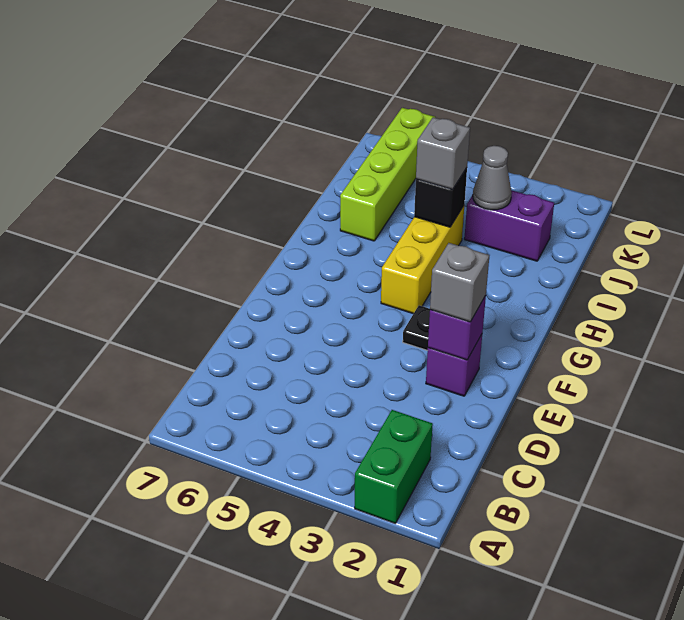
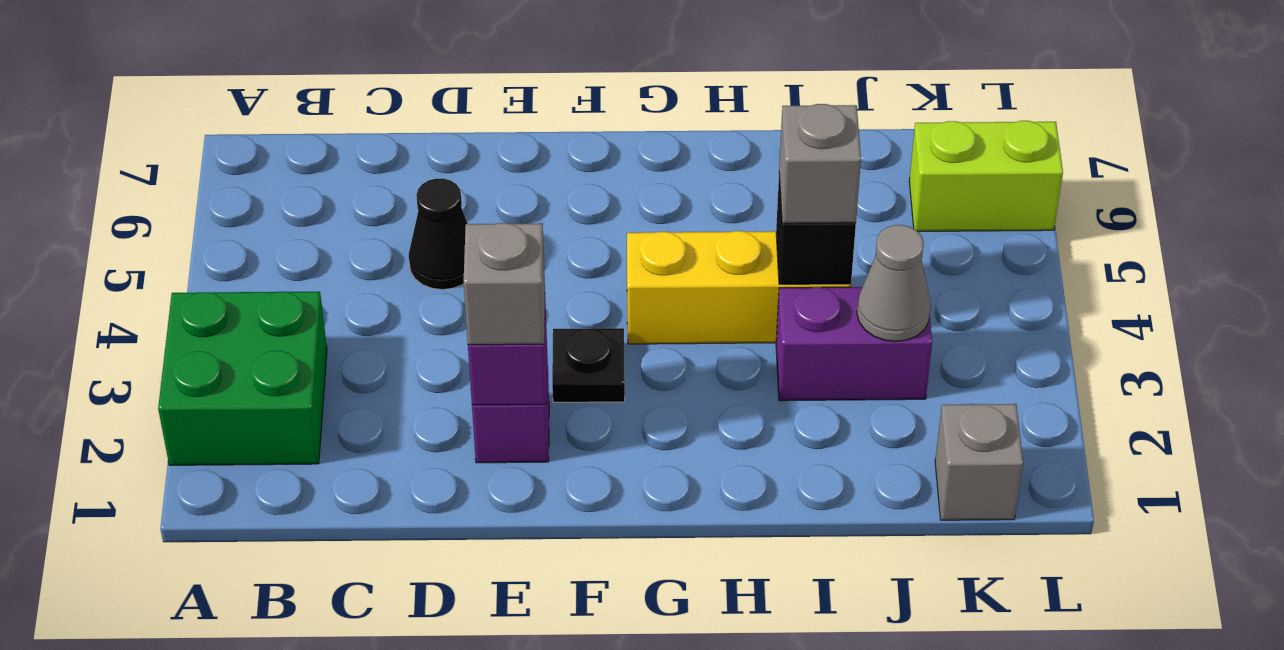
green brick A2:B2 level 1 -> green brick A2:B3 level 1
none -> black cone D5 level 1
lime brick I6:L6 level 1 -> lime brick K6:L6 level 1
purple brick J2:J3 level 1 -> purple brick I3:J3 level 1
none -> grey brick K1 level 1

